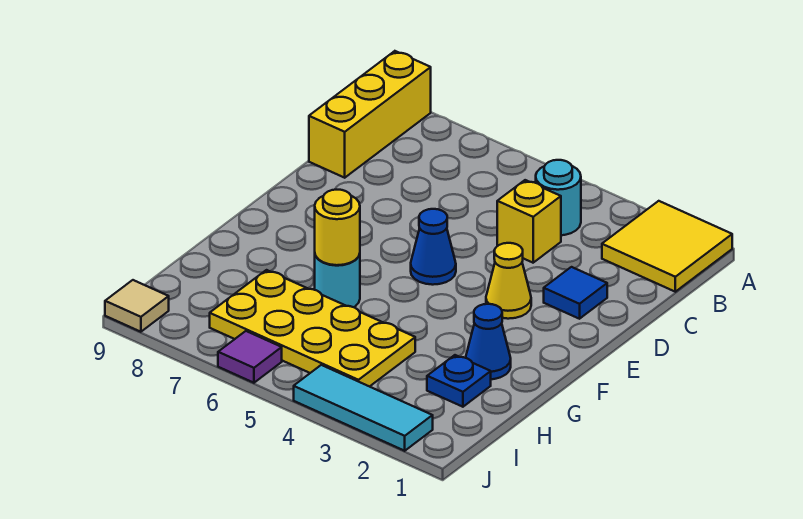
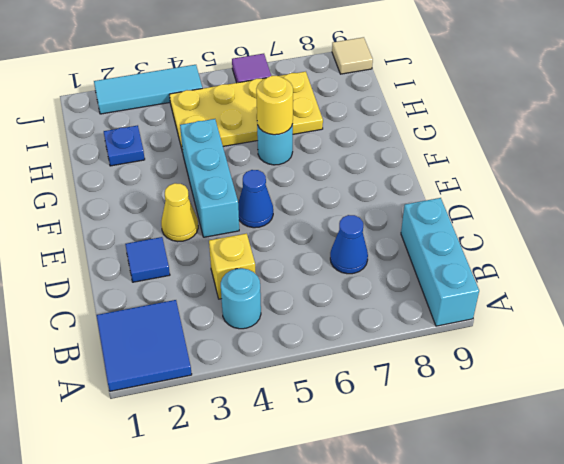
yellow tile A1:B2 level 1 -> blue tile A1:B2 level 1
yellow brick A9:C9 level 1 -> cyan brick A9:C9 level 1
none -> cyan brick E4:G4 level 1
blue cone G2 level 1 -> blue cone C7 level 1

